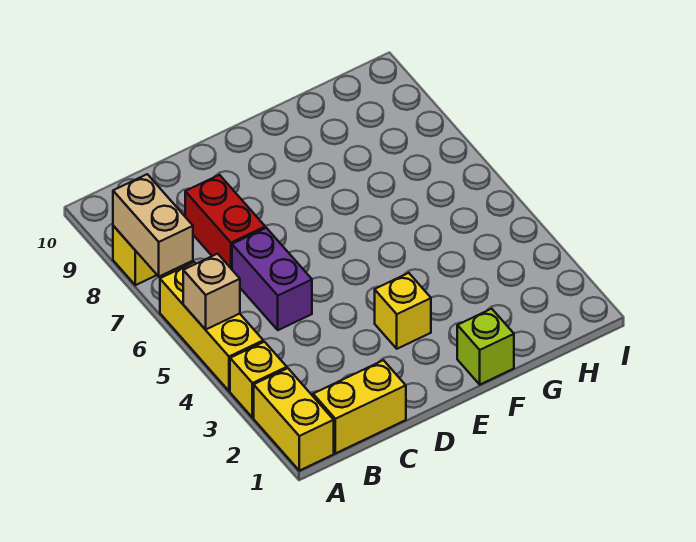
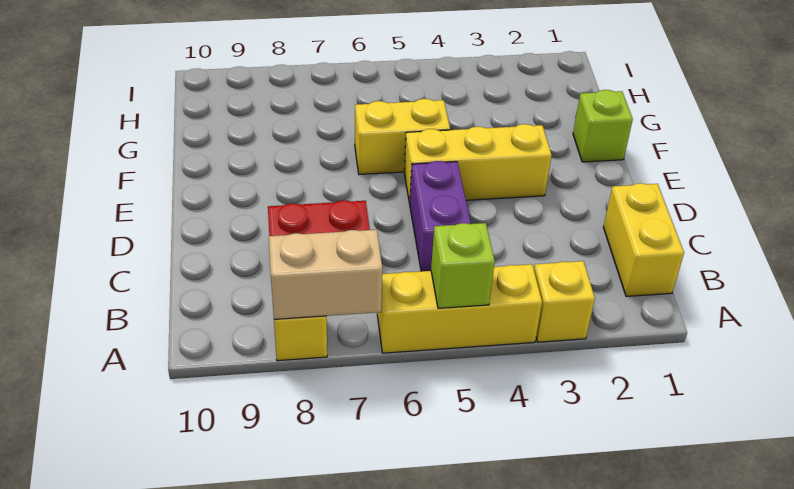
yellow brick A1:A2 level 1 -> yellow brick F5:F6 level 1
tan brick A5 level 2 -> lime brick A5 level 2
purple brick C5:C6 level 1 -> purple brick C5:D5 level 1
yellow brick E3 level 1 -> yellow brick E3:E5 level 1

